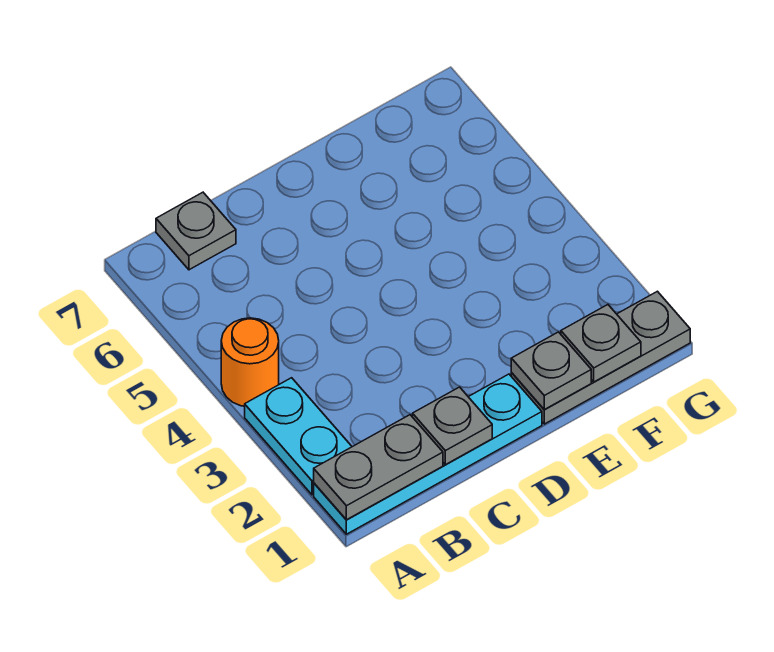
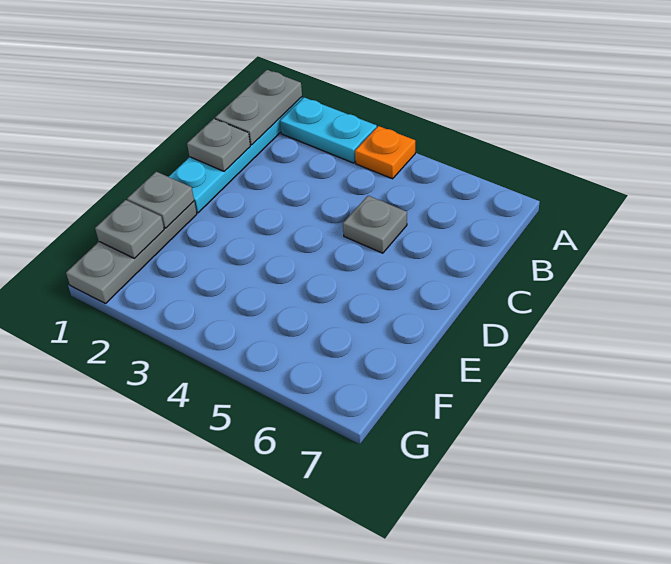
orange round brick A4 level 1 -> orange plate A4 level 1
grey plate B7 level 1 -> grey plate C5 level 1

